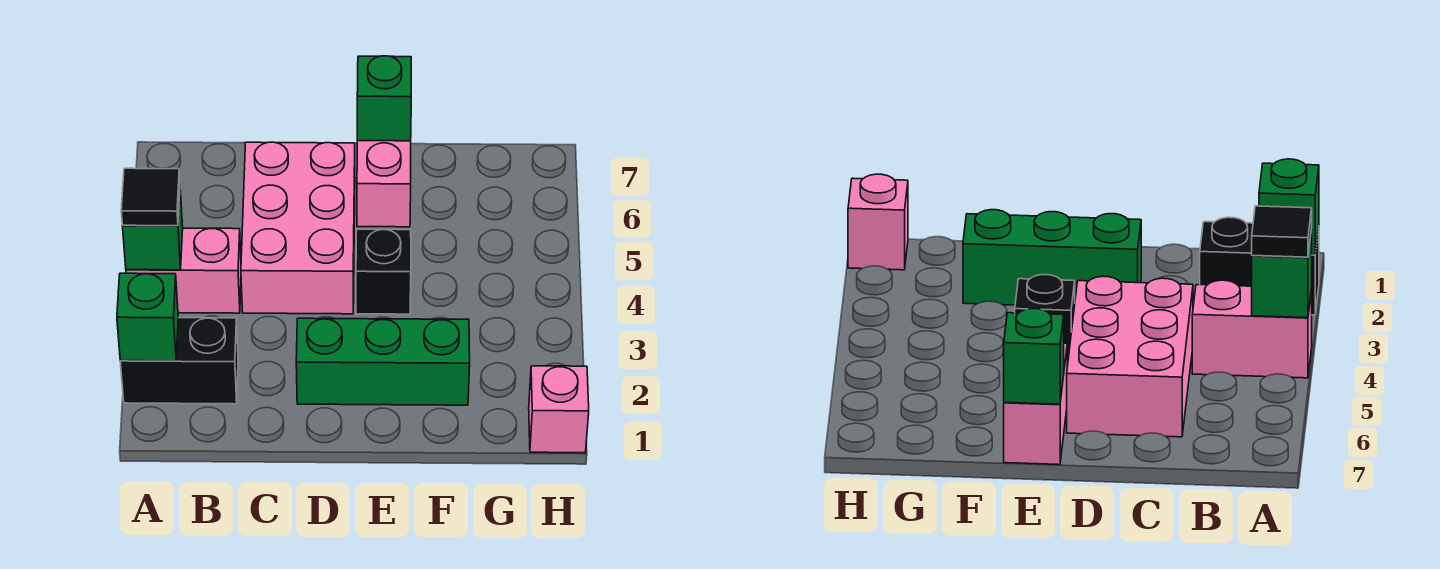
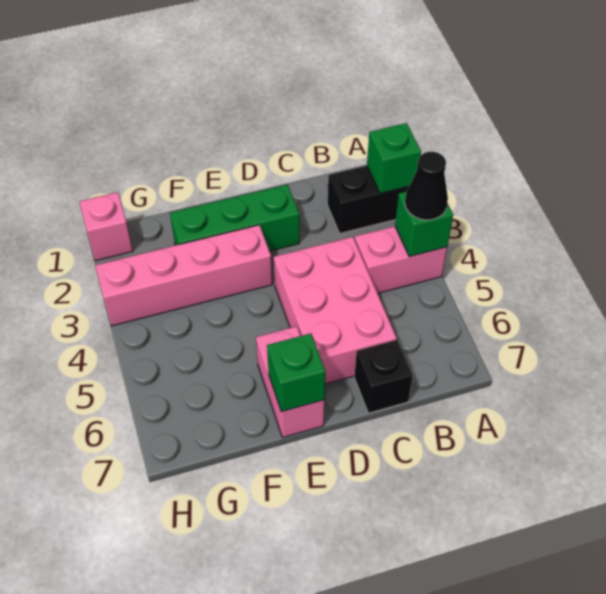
black tile A4 level 3 -> black cone A4 level 3
none -> pink brick E3:H3 level 1
black brick E4 level 1 -> black brick C7 level 1

